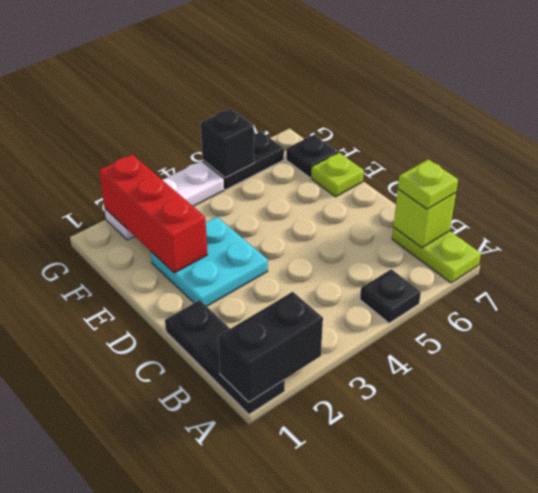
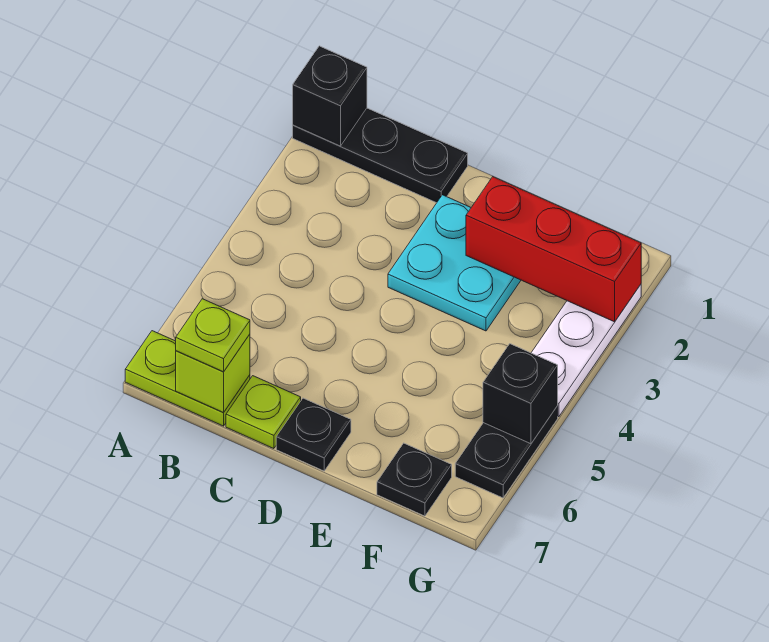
black brick A1:A2 level 2 -> black brick A1 level 2
black plate A5 level 1 -> black plate D7 level 1
lime plate E7 level 1 -> lime plate C7 level 1

